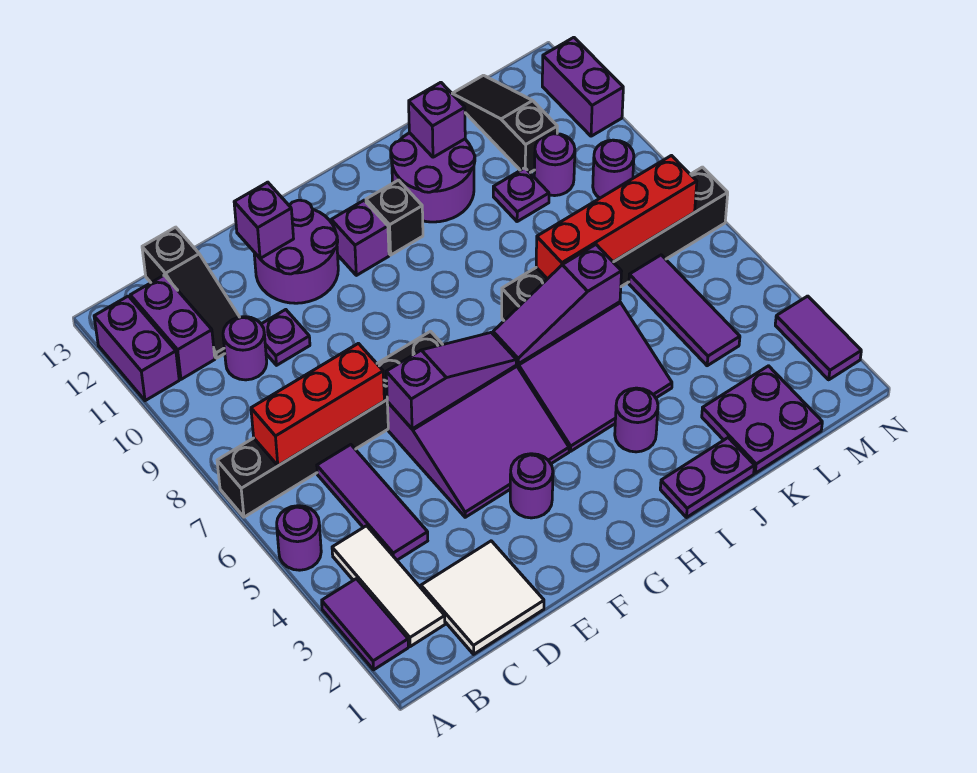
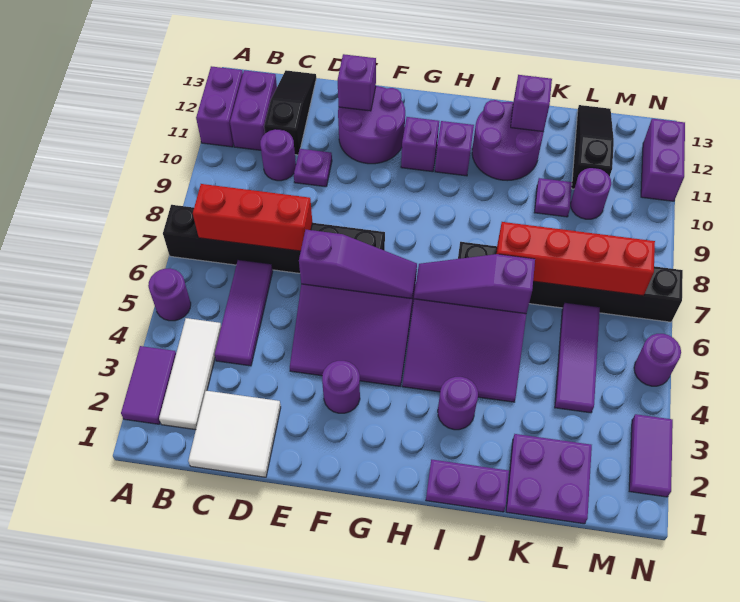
black slope C11:C13 level 1 top 13 -> black slope C11:C13 level 1 top 11
black brick H11 level 1 -> purple brick H11 level 1
purple round brick M9 level 1 -> purple round brick N5 level 1

